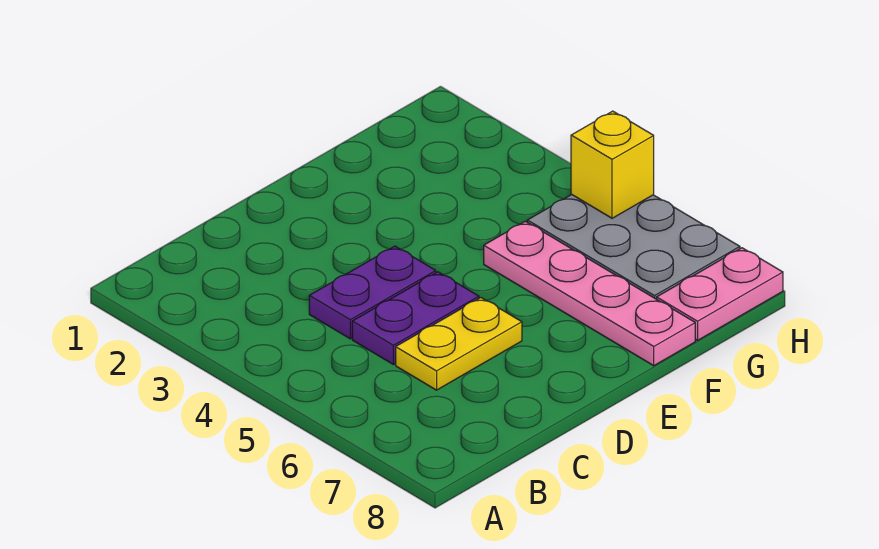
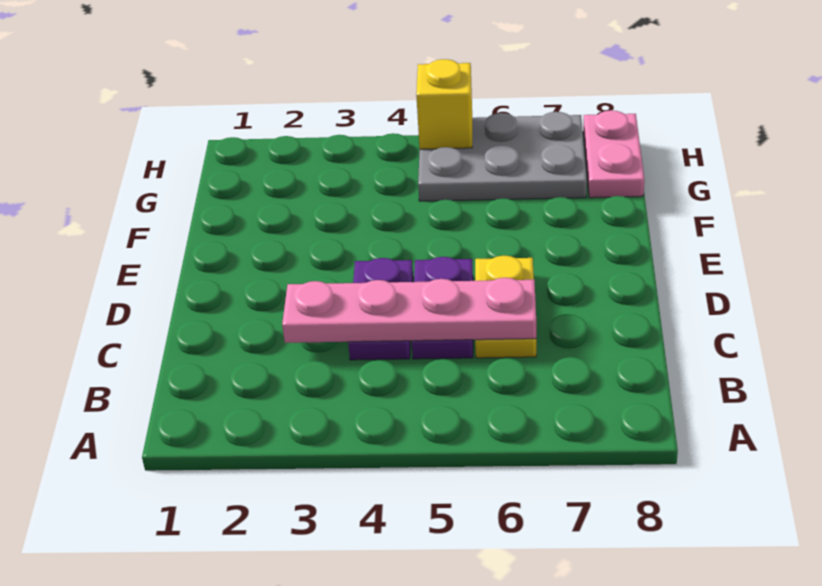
pink plate F5:F8 level 1 -> pink plate C3:C6 level 2

